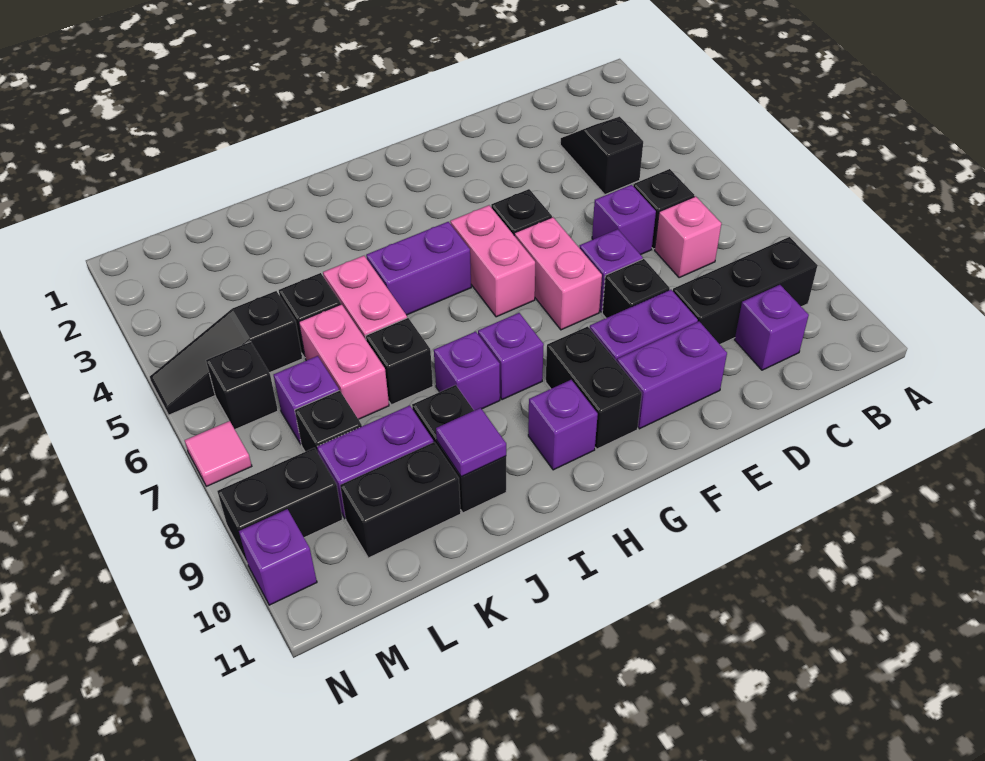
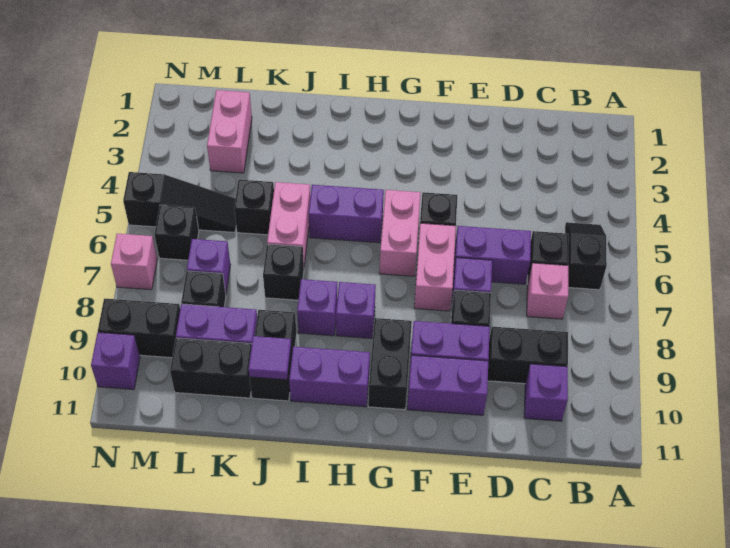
black brick B9:D9 level 1 -> black brick C9:D9 level 1
black slope C3:C4 level 1 top 4 -> black slope B5:B6 level 1 top 6
purple brick D6 level 1 -> purple brick D6:E6 level 1
purple brick H10 level 1 -> purple brick H10:I10 level 1
pink brick K6:K7 level 1 -> pink brick L2:L3 level 1
black slope L5:N5 level 1 top L -> black slope L5:N5 level 1 top N
pink tile N7 level 1 -> pink brick N7 level 1

